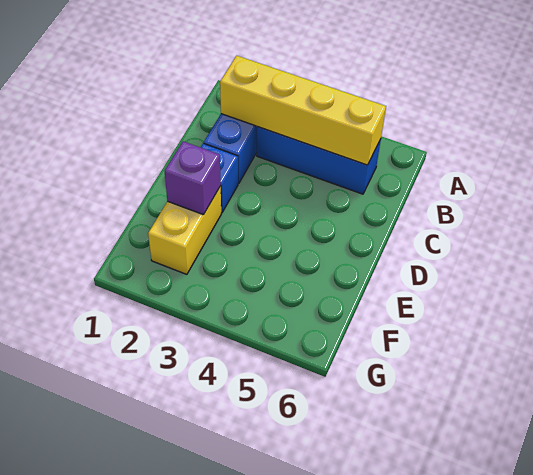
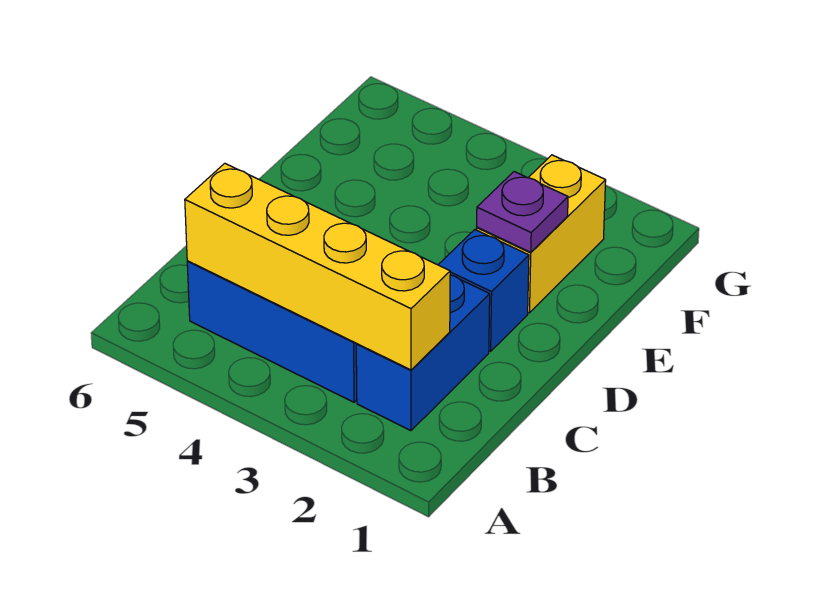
purple brick E2 level 2 -> purple plate E2 level 2

